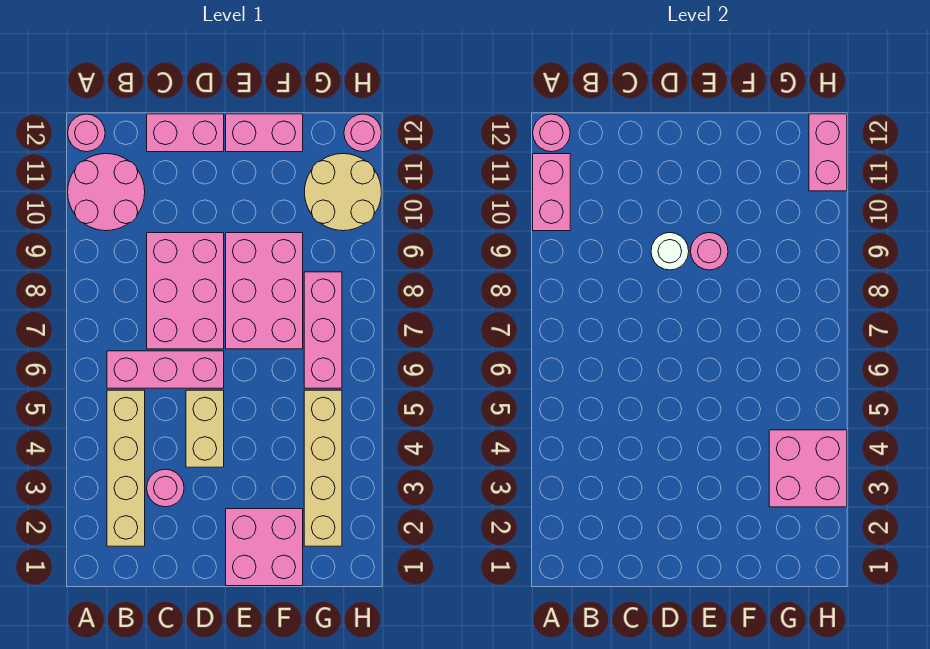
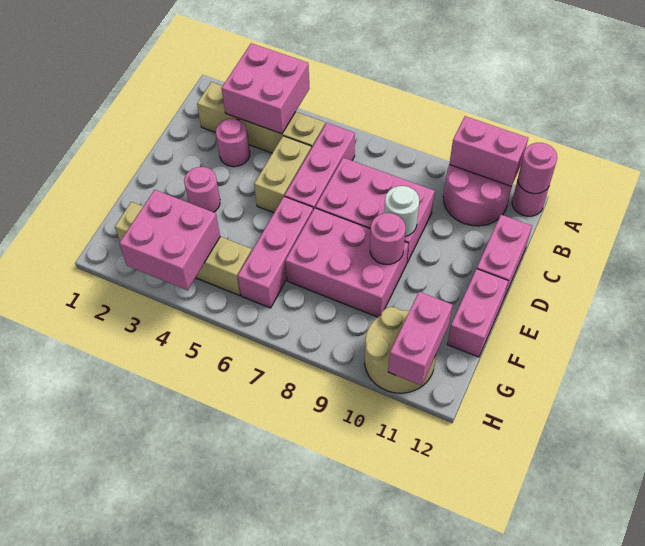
tan brick D4:D5 level 1 -> tan brick C5:D5 level 1
pink brick E1:F2 level 1 -> pink brick A3:B4 level 2
pink brick G6:G8 level 1 -> pink brick E6:G6 level 1
pink brick H11:H12 level 2 -> pink brick G11:H11 level 2
pink round brick H12 level 1 -> pink round brick E3 level 1

